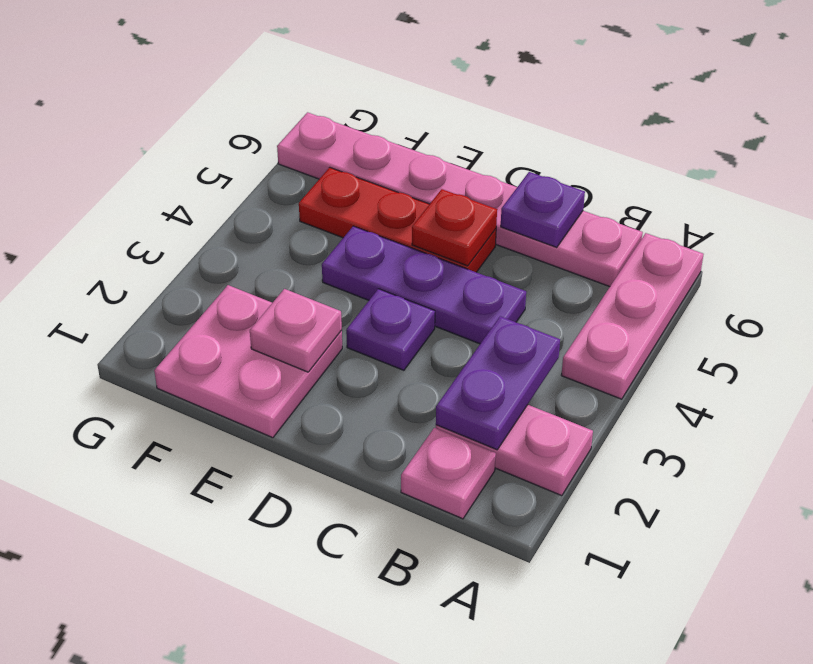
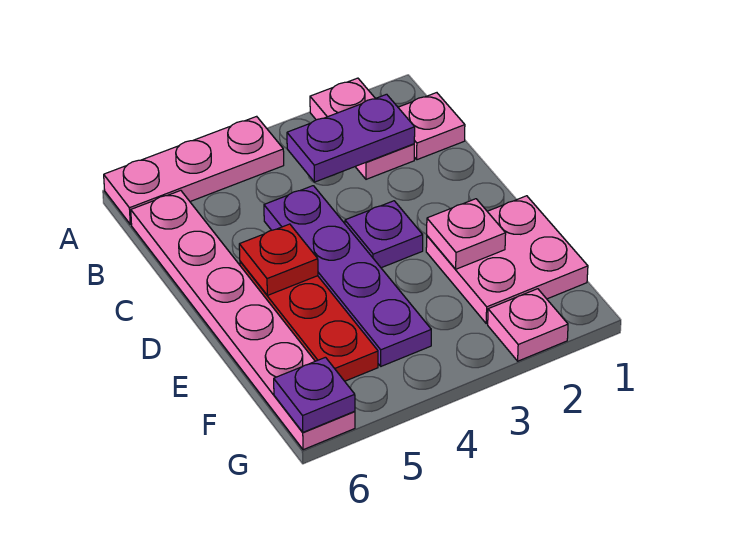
purple plate C4:E4 level 1 -> purple plate C4:F4 level 1
purple plate C6 level 2 -> purple plate G6 level 2
none -> pink plate G2 level 1

